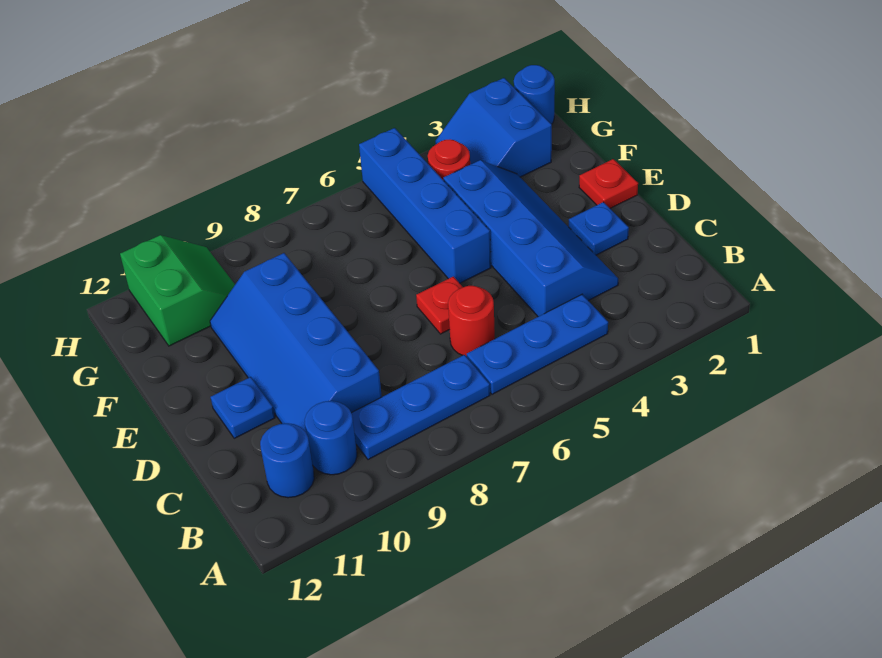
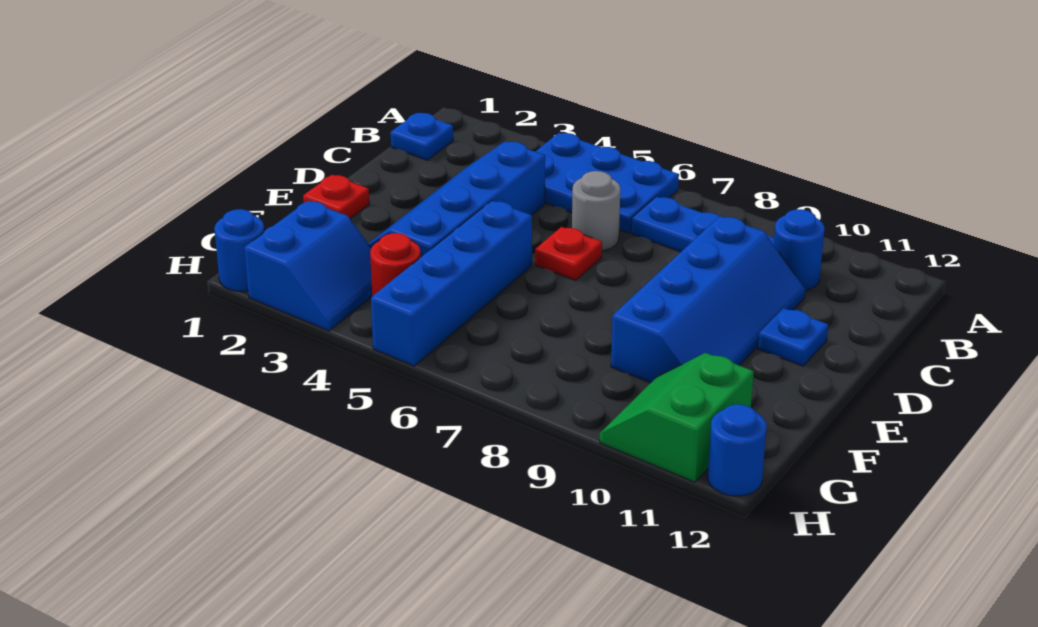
blue plate B4:B6 level 1 -> blue plate A4:B6 level 1
blue round brick B11 level 1 -> blue round brick H12 level 1
red round brick C6 level 1 -> grey round brick C6 level 1
blue plate D2 level 1 -> blue plate B1 level 1

